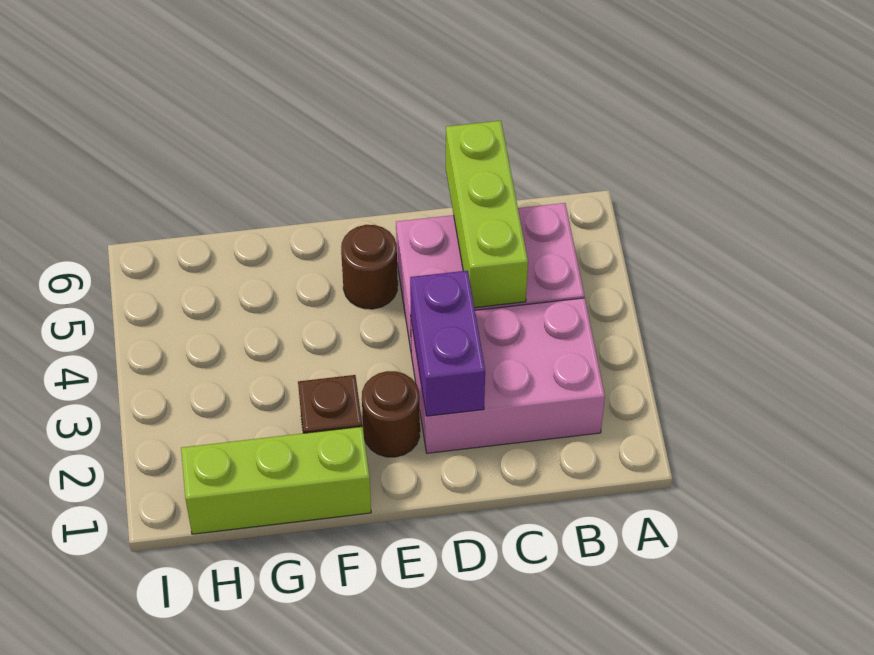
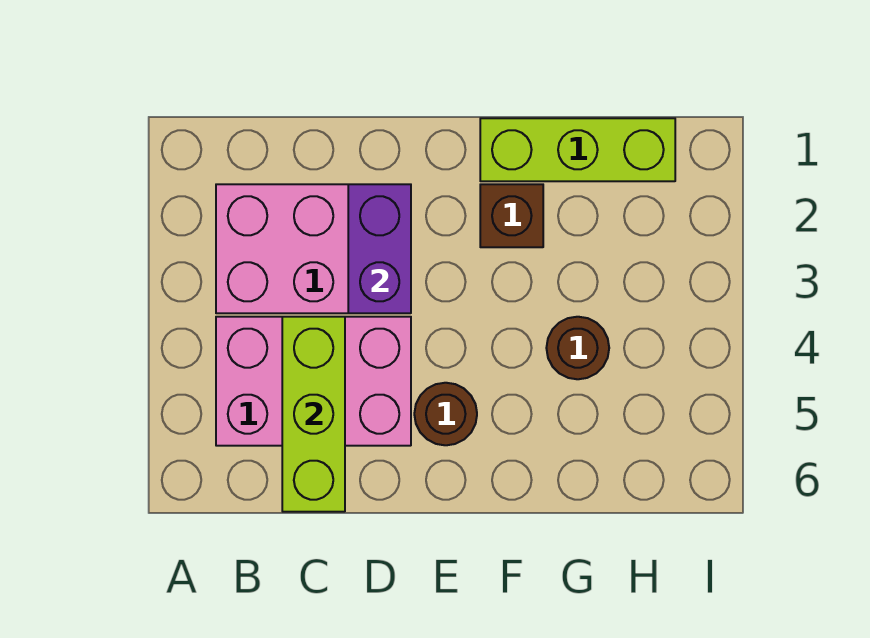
brown round brick E2 level 1 -> brown round brick G4 level 1

